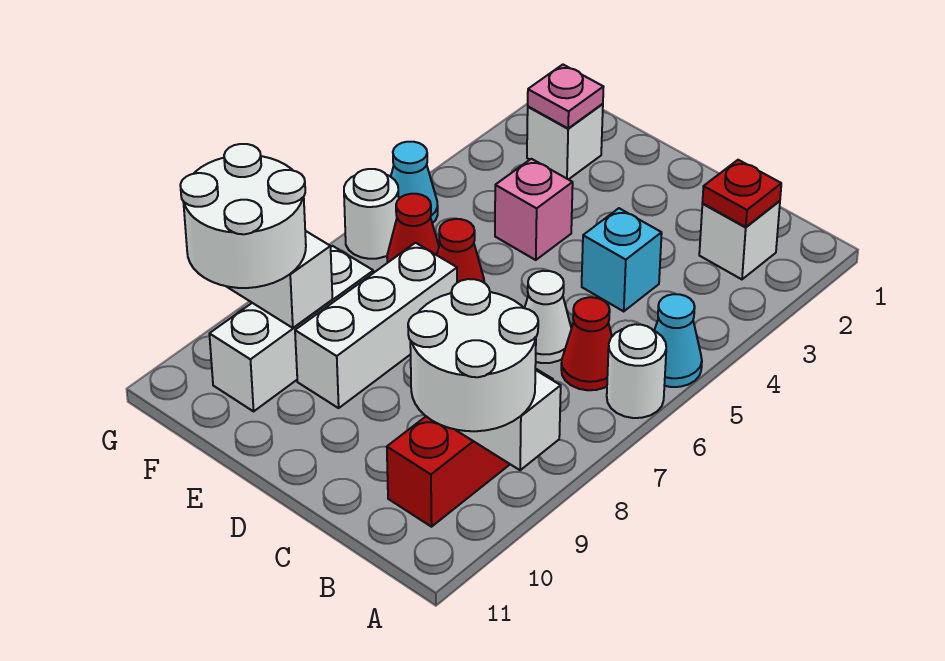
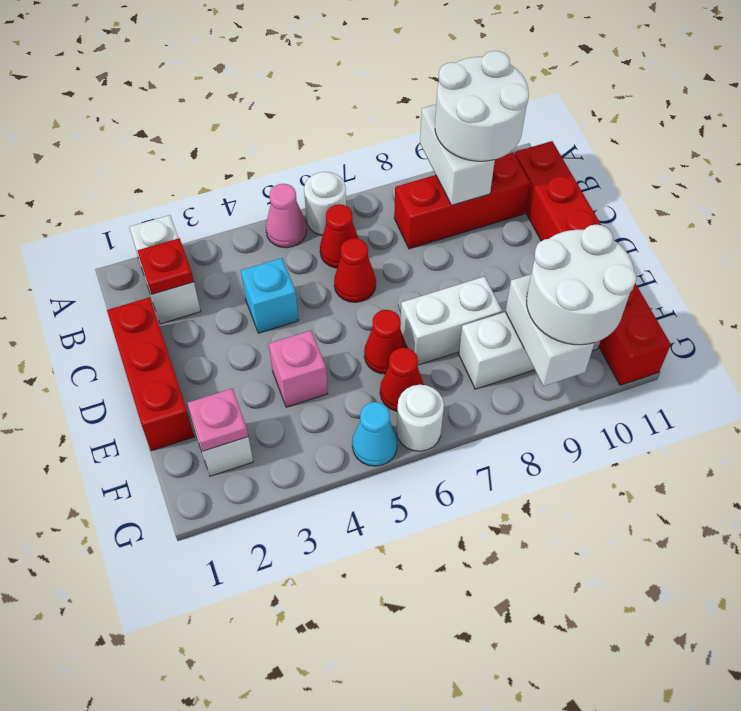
cyan cone A5 level 1 -> pink cone A5 level 1
white brick B2 level 1 -> white brick A2:B2 level 1
none -> red brick B11:G11 level 1
none -> red brick C1:E1 level 1
white cone C6 level 1 -> red cone C6 level 1
white brick E7:E9 level 1 -> white brick E7:E8 level 1

